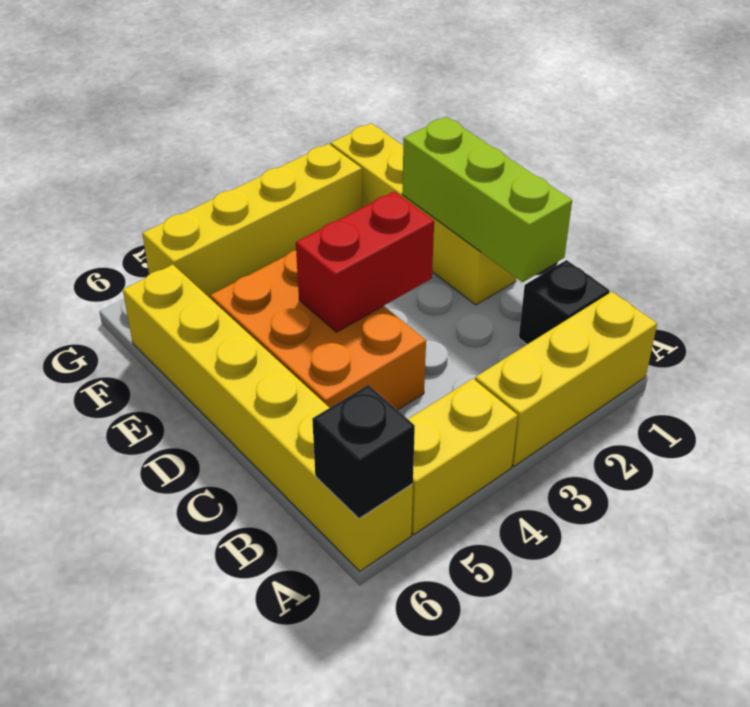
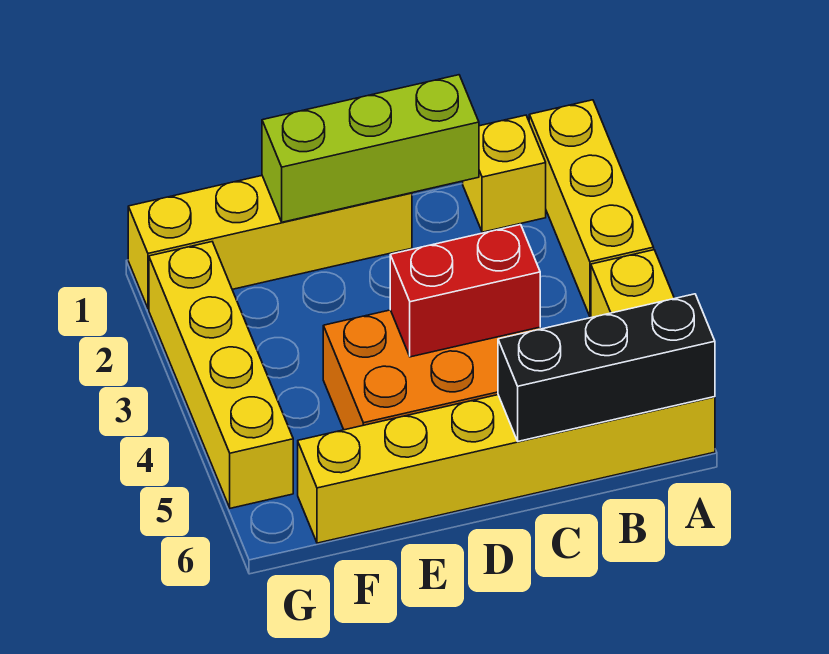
black brick A6 level 2 -> black brick A6:C6 level 2
black brick B1 level 1 -> yellow brick B1 level 1
red brick D3:D4 level 2 -> red brick C4:D4 level 2

